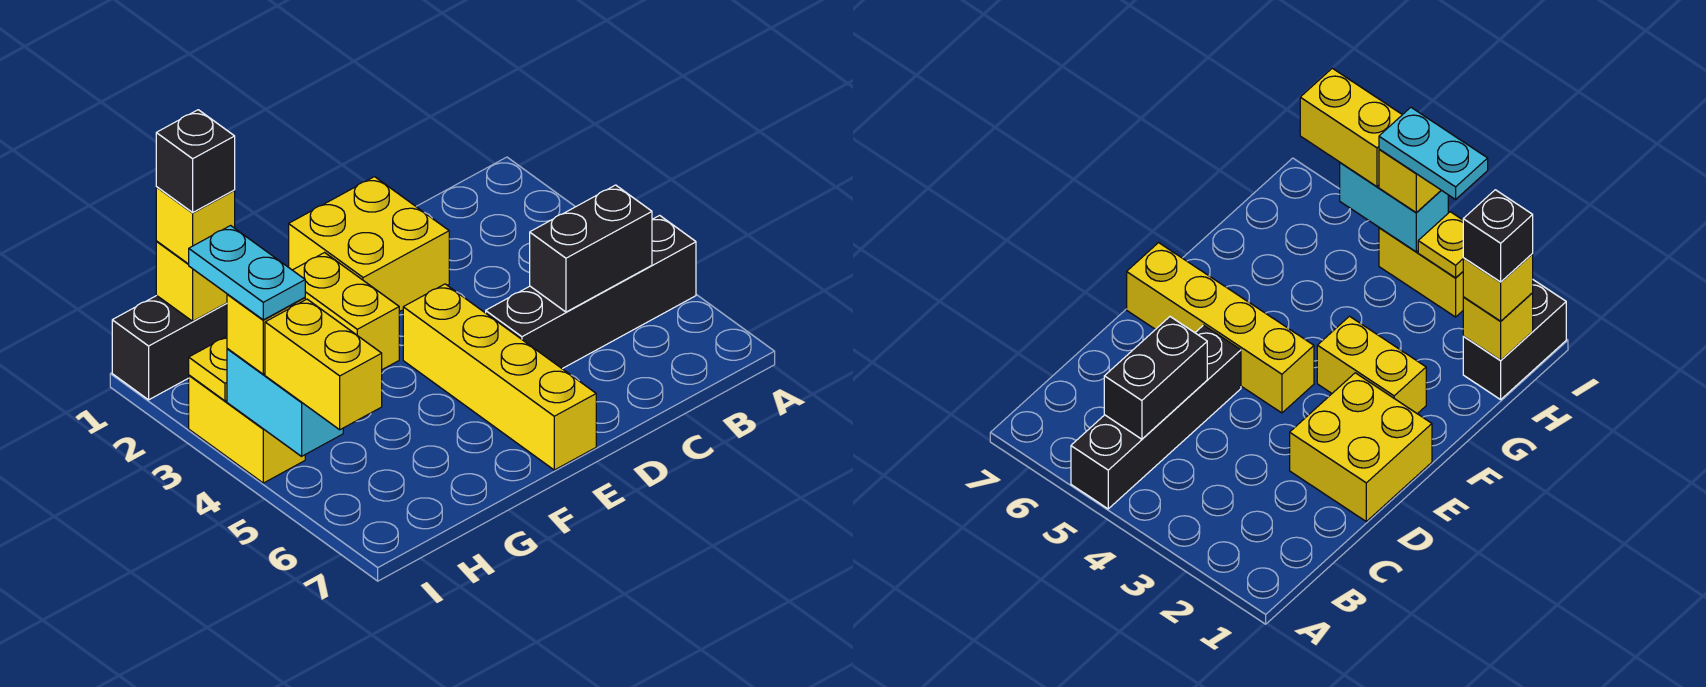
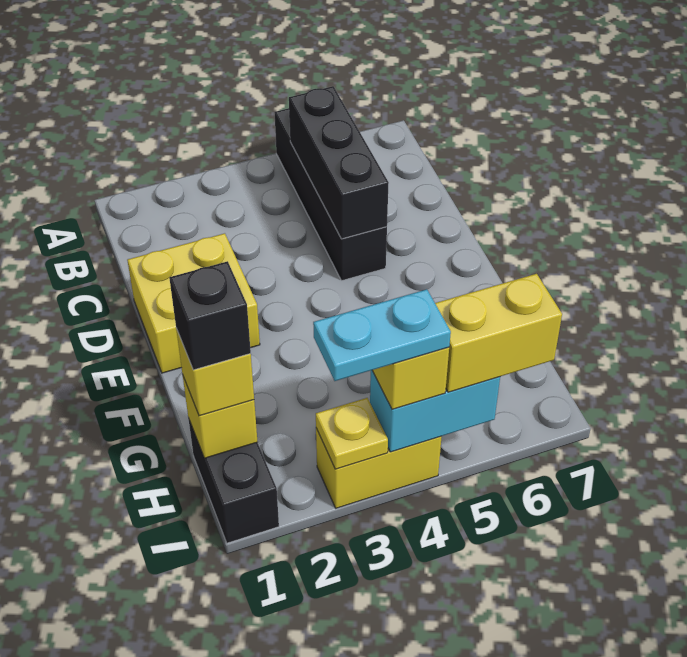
black brick B5:C5 level 2 -> black brick B5:D5 level 2
yellow brick E4:E7 level 1 -> none
yellow brick F2:F3 level 1 -> none

